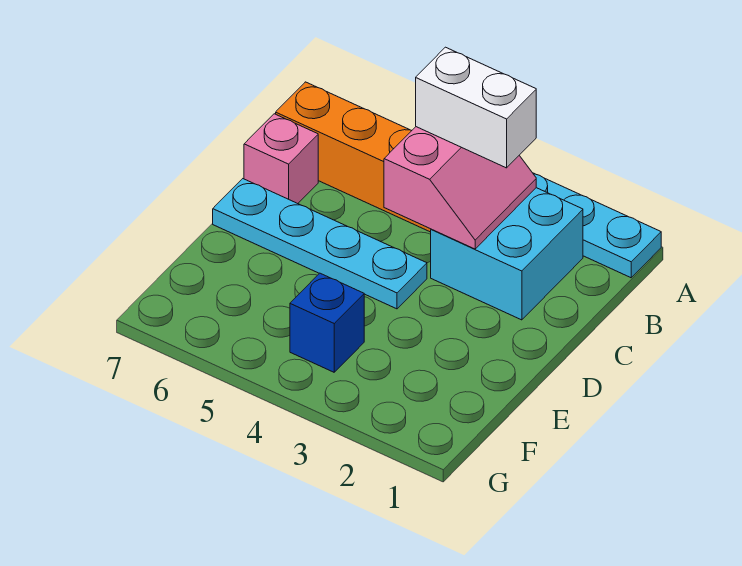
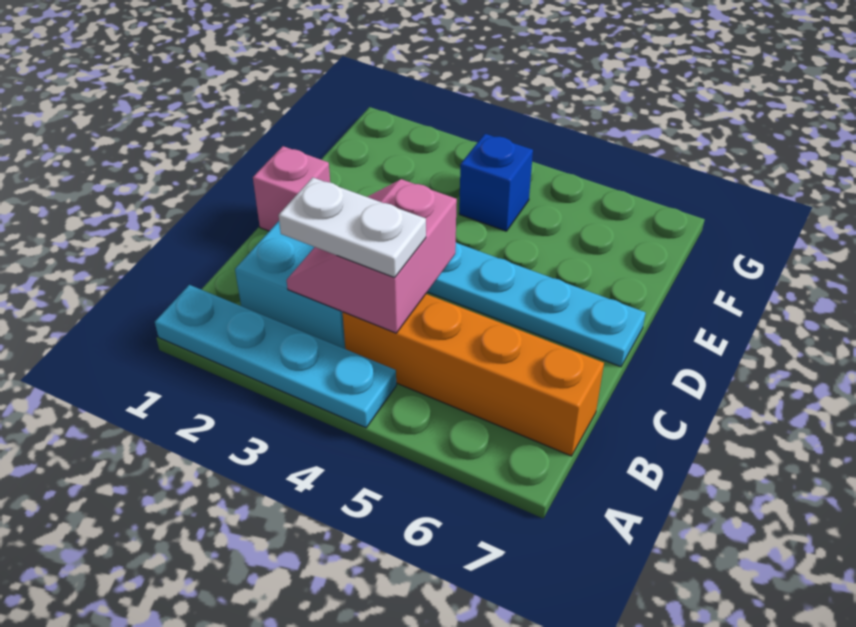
white brick B3:B4 level 3 -> white plate B3:B4 level 3
pink brick C7 level 1 -> pink brick D1 level 1

